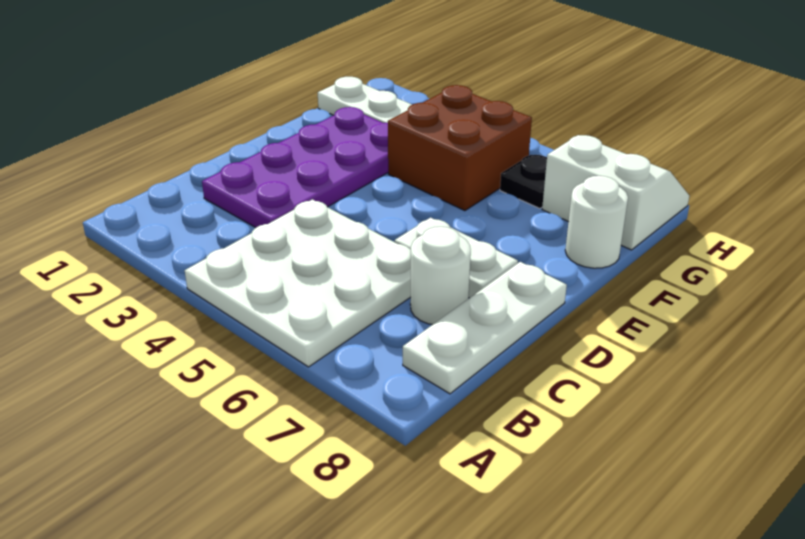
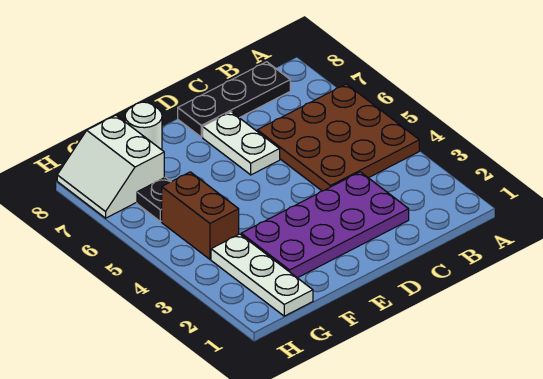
white plate A4:C6 level 1 -> brown plate A4:C6 level 1
white plate B8:D8 level 1 -> black plate B8:D8 level 1
white round brick C7 level 1 -> none
brown brick F4:G5 level 1 -> brown brick G4:G5 level 1

